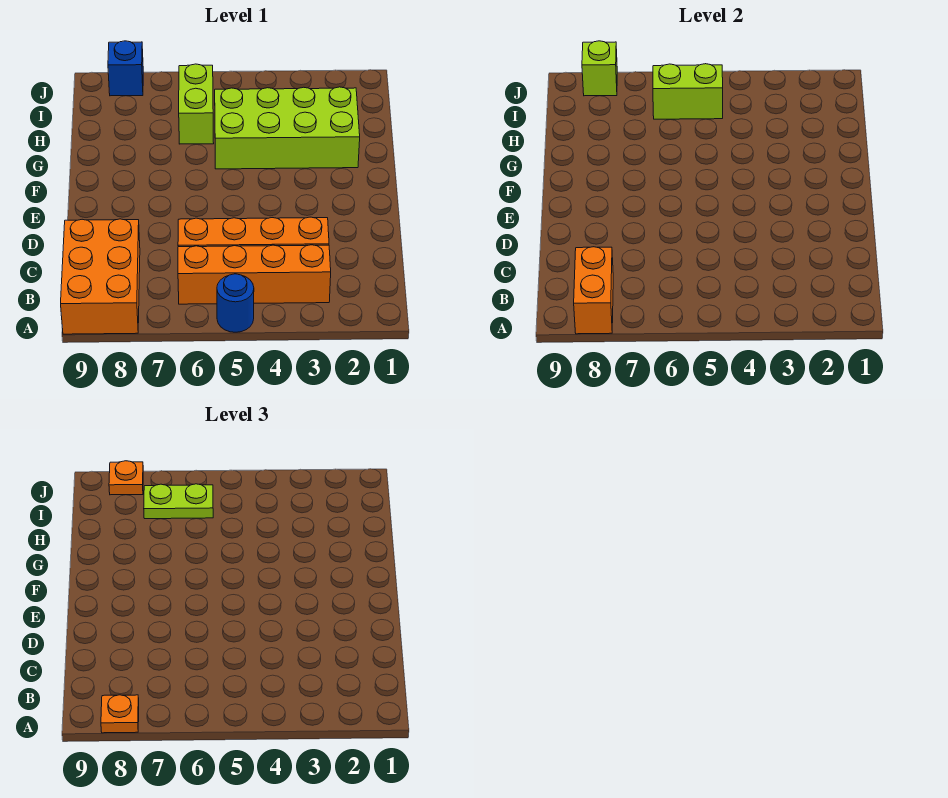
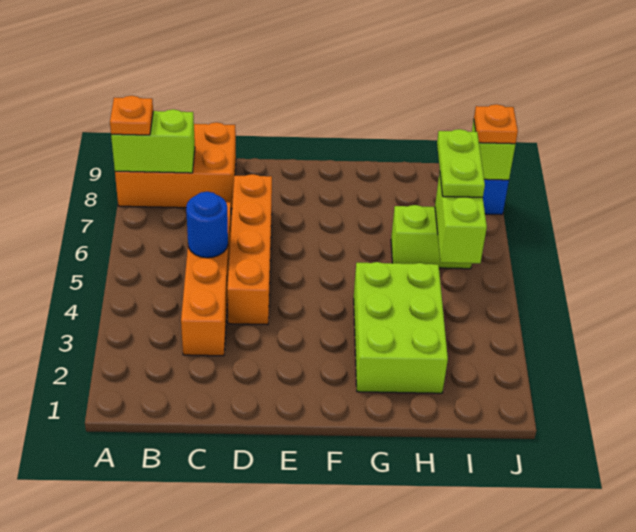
blue round brick A5 level 1 -> blue round brick C5 level 2
orange brick A8:B8 level 2 -> lime brick A8:B8 level 2
orange brick B3:B6 level 1 -> orange brick D4:D7 level 1
lime brick G2:H5 level 1 -> lime brick G2:H4 level 1

